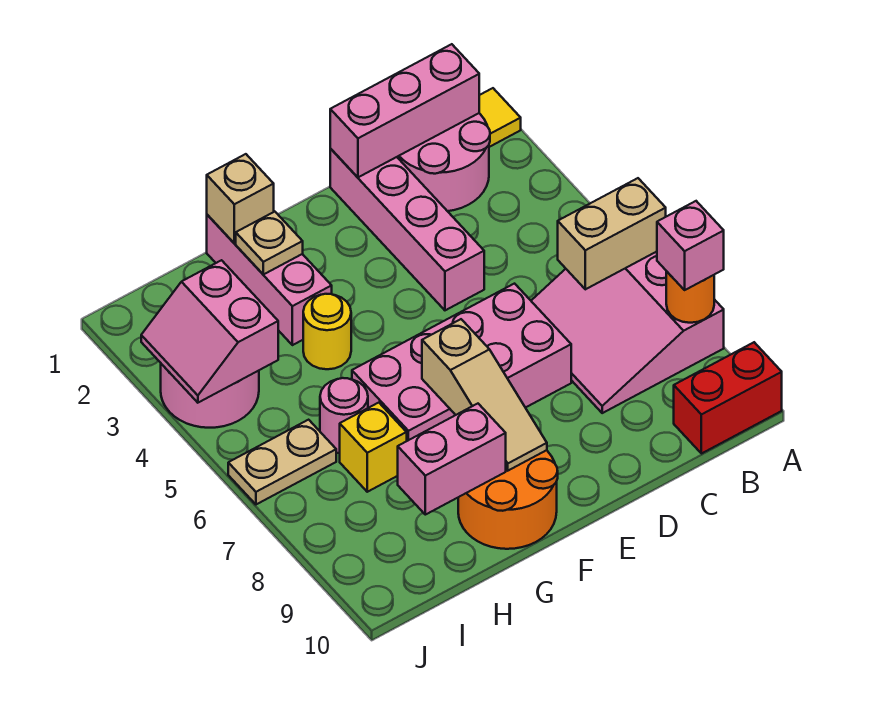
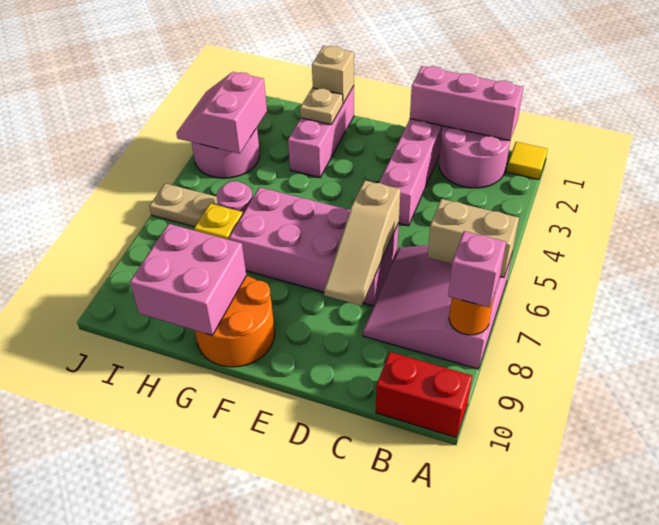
tan slope F7:F9 level 2 top 7 -> tan slope D6:D8 level 2 top 6
yellow round brick G4 level 1 -> none
pink brick G9:H9 level 2 -> pink brick G9:H10 level 2

